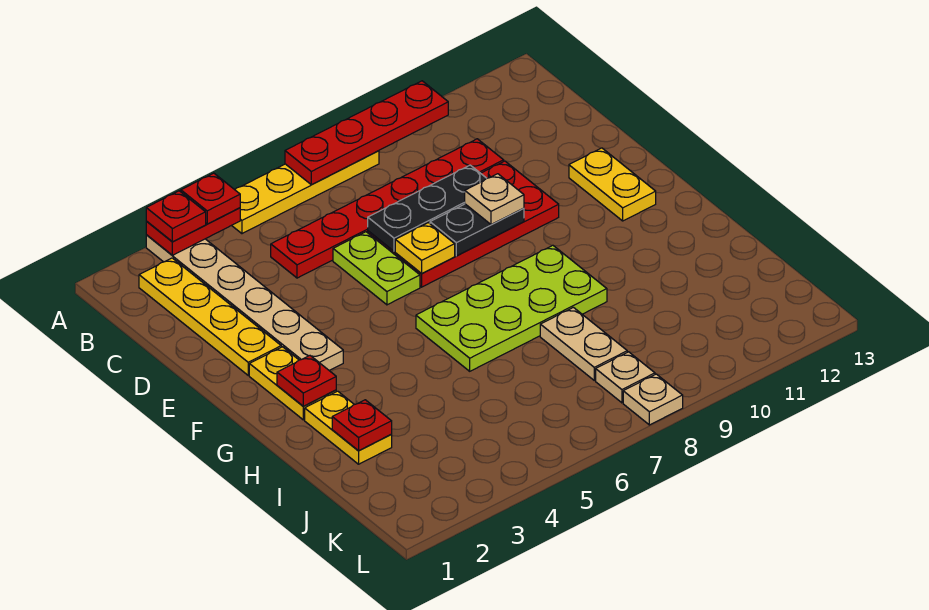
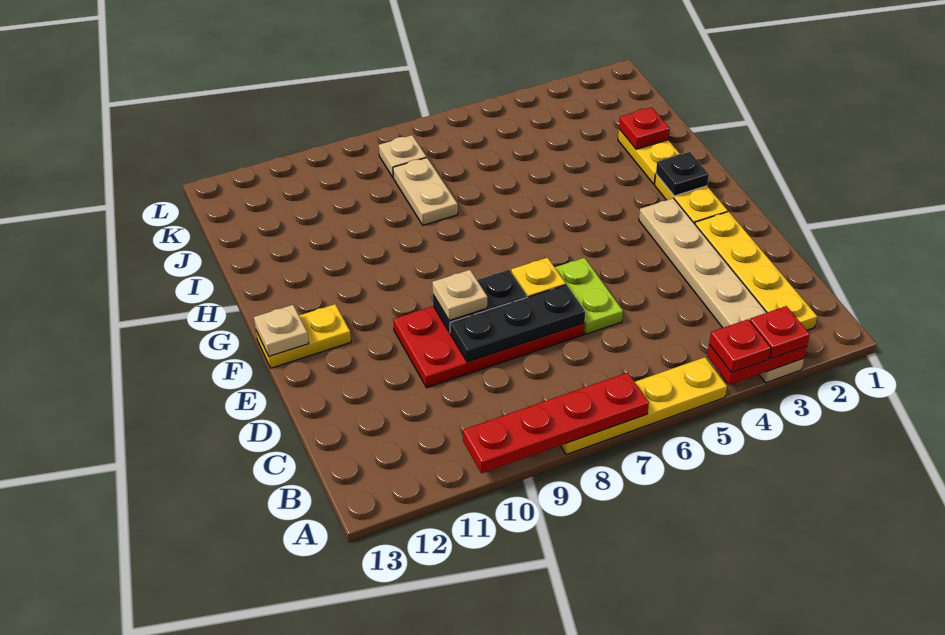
red plate C5:C10 level 1 -> none
yellow plate E12:F12 level 1 -> yellow plate F12:F13 level 1
red plate G2 level 2 -> black plate G2 level 2
lime plate G6:H9 level 1 -> none
tan plate L8 level 1 -> tan plate F13 level 2

